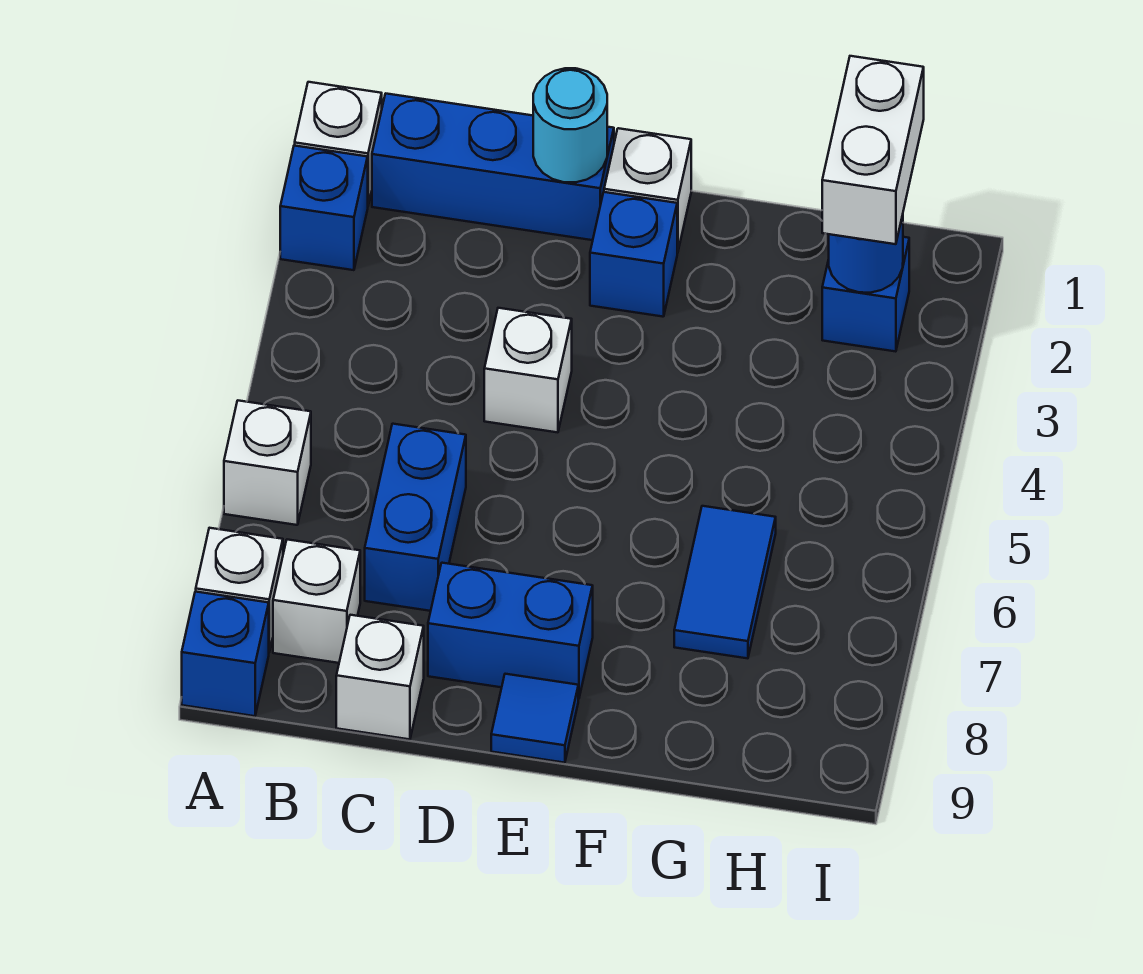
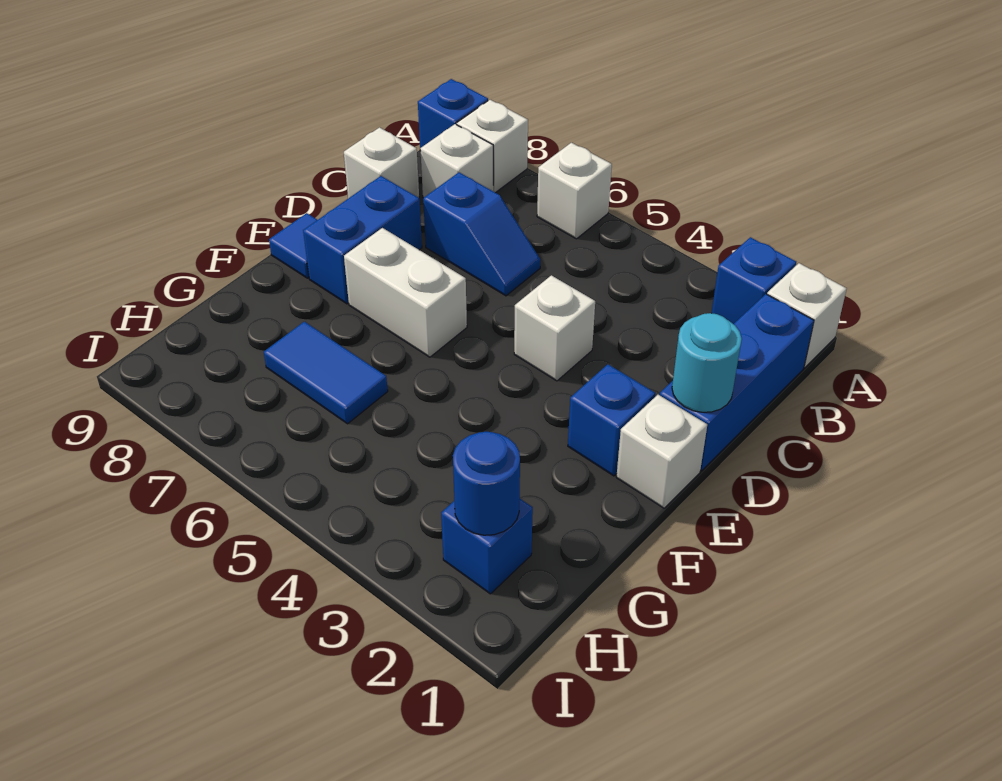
blue brick C6:C7 level 1 -> blue slope C6:C7 level 1 top 7
white brick H1:H2 level 3 -> white brick E6:E7 level 1

